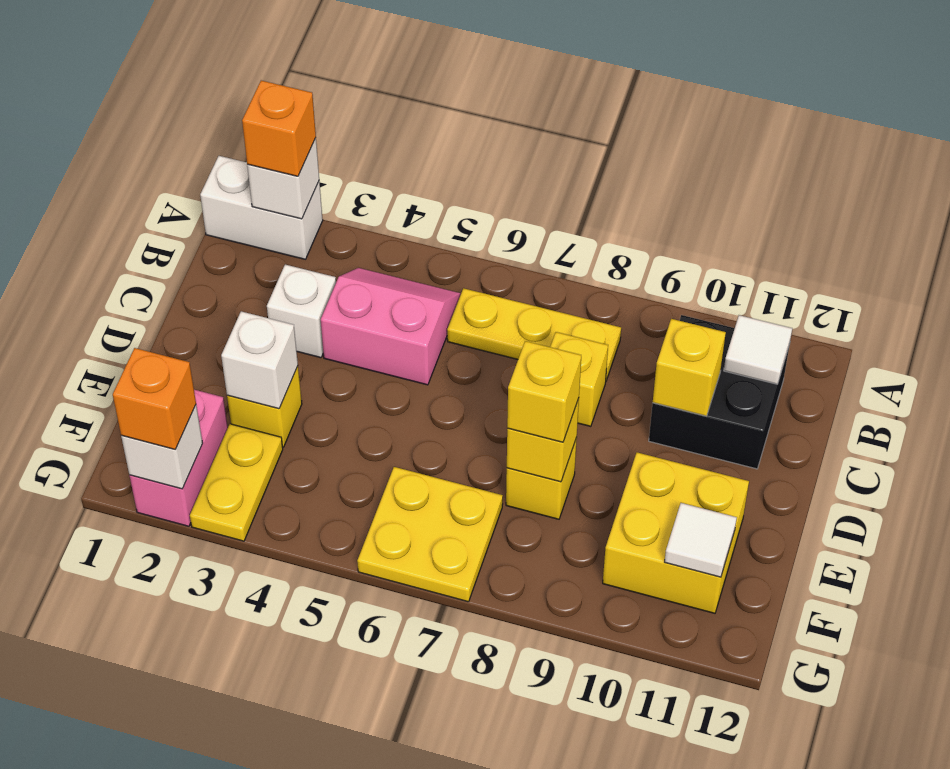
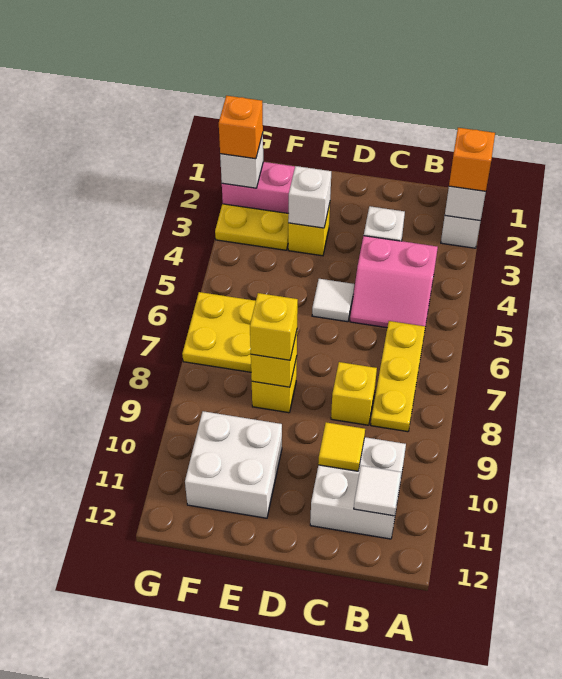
pink slope B4:C5 level 1 top C -> pink slope B4:C5 level 1 top 4
black brick B10:C11 level 1 -> white brick B10:C11 level 1
yellow brick C10 level 2 -> yellow tile C10 level 2
yellow brick E10:F11 level 1 -> white brick E10:F11 level 1
white tile F11 level 2 -> white tile D5 level 1

